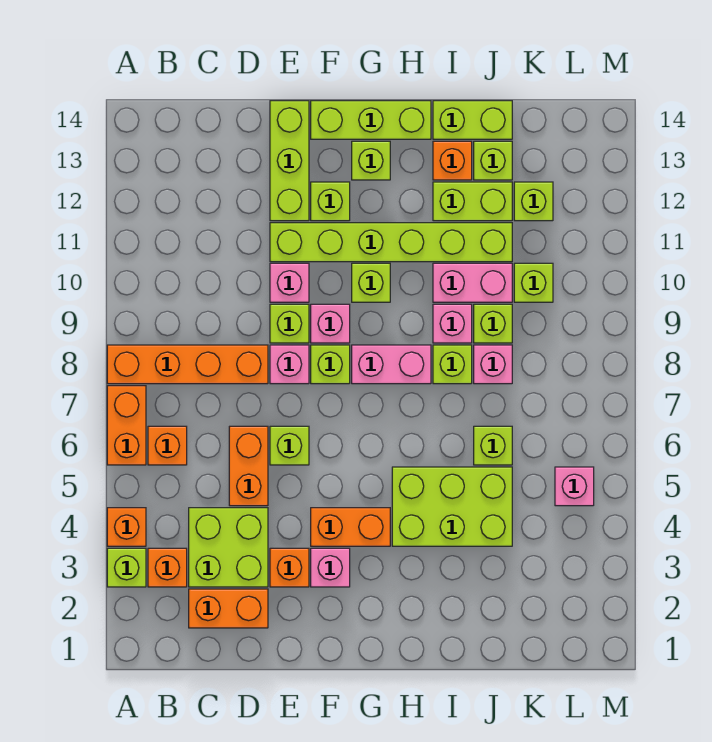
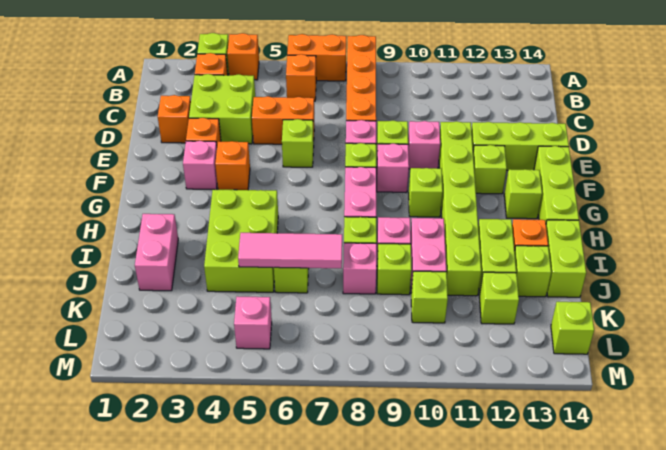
orange brick C2:D2 level 1 -> orange brick D2 level 1
orange brick F4:G4 level 1 -> orange brick F4 level 1
none -> pink brick I2:J2 level 1
none -> pink tile J5:J7 level 2
none -> lime brick L14 level 1

